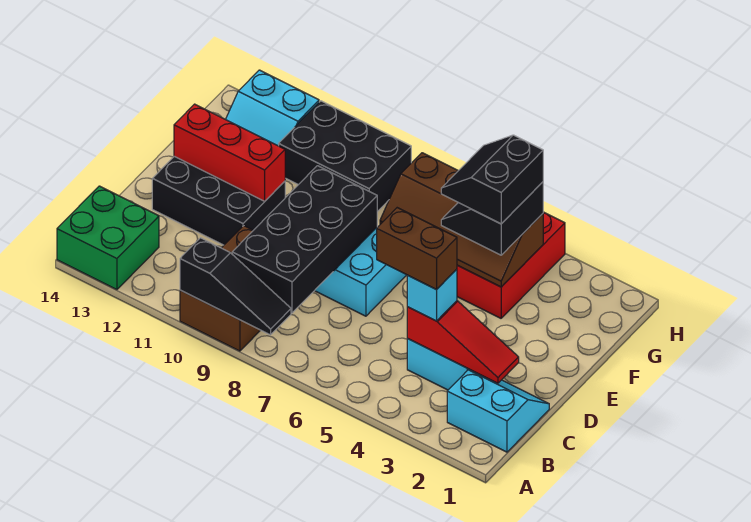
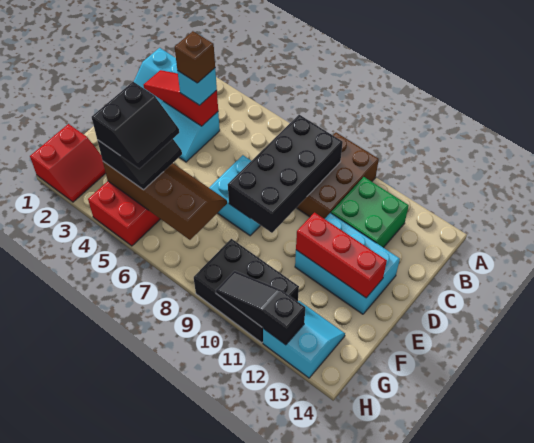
black slope A8:A10 level 2 top 10 -> black slope H10:H12 level 2 top 12
green brick A13:B14 level 1 -> green brick B11:C12 level 1
brown brick C4:C5 level 4 -> brown brick C4 level 4
black brick D11:E13 level 1 -> cyan brick D11:E13 level 1
none -> red slope G1:H2 level 1 top 1

